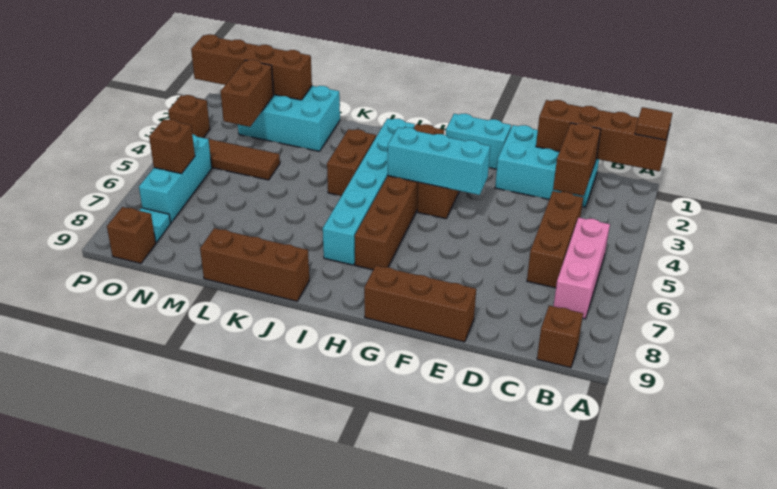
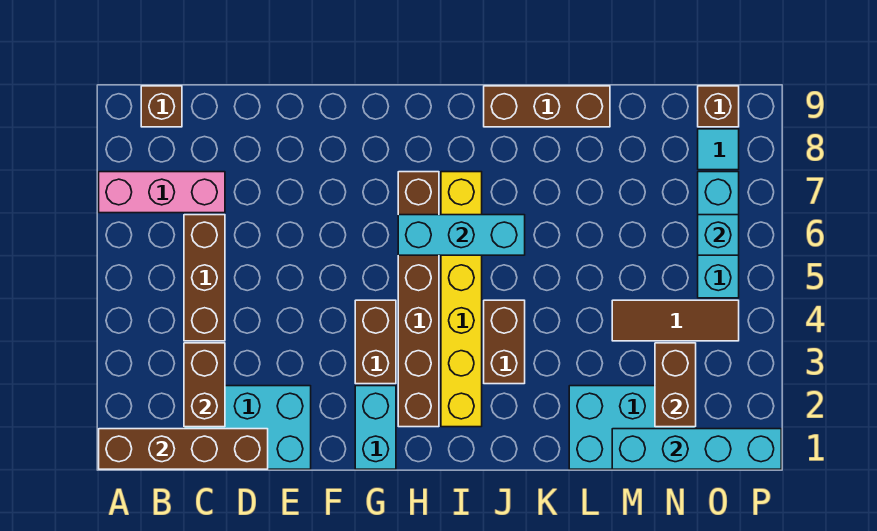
brown tile A1 level 3 -> none
pink brick B5:B7 level 1 -> pink brick A7:C7 level 1
brown brick E9:G9 level 1 -> none
cyan brick F1:G1 level 1 -> cyan brick G1:G2 level 1
cyan brick F4:H4 level 2 -> cyan brick H6:J6 level 2
cyan brick I2:I7 level 1 -> yellow brick I2:I7 level 1
brown brick M1:P1 level 2 -> cyan brick M1:P1 level 2
brown brick O6 level 2 -> cyan brick O6 level 2
brown brick P3 level 1 -> none

